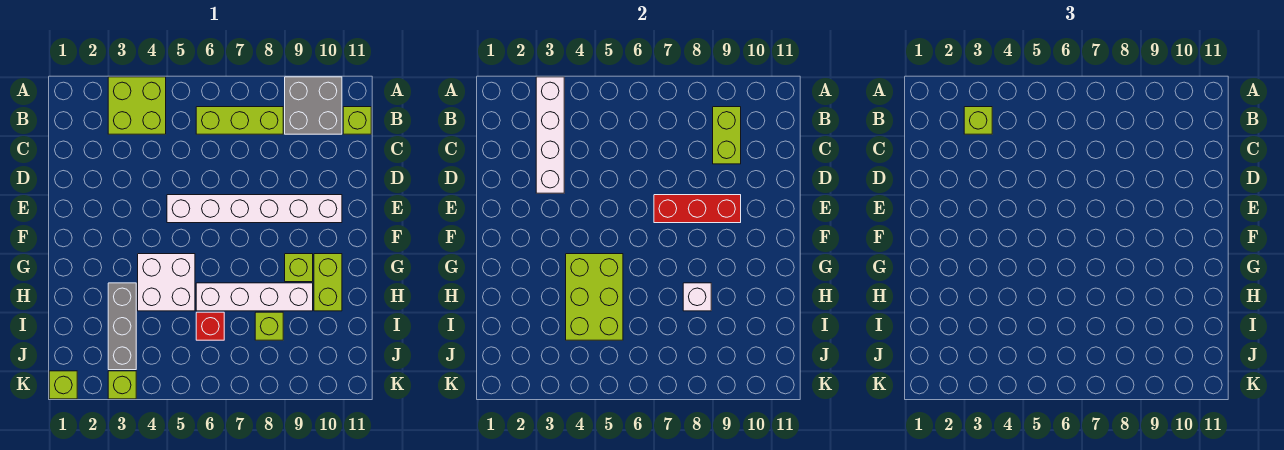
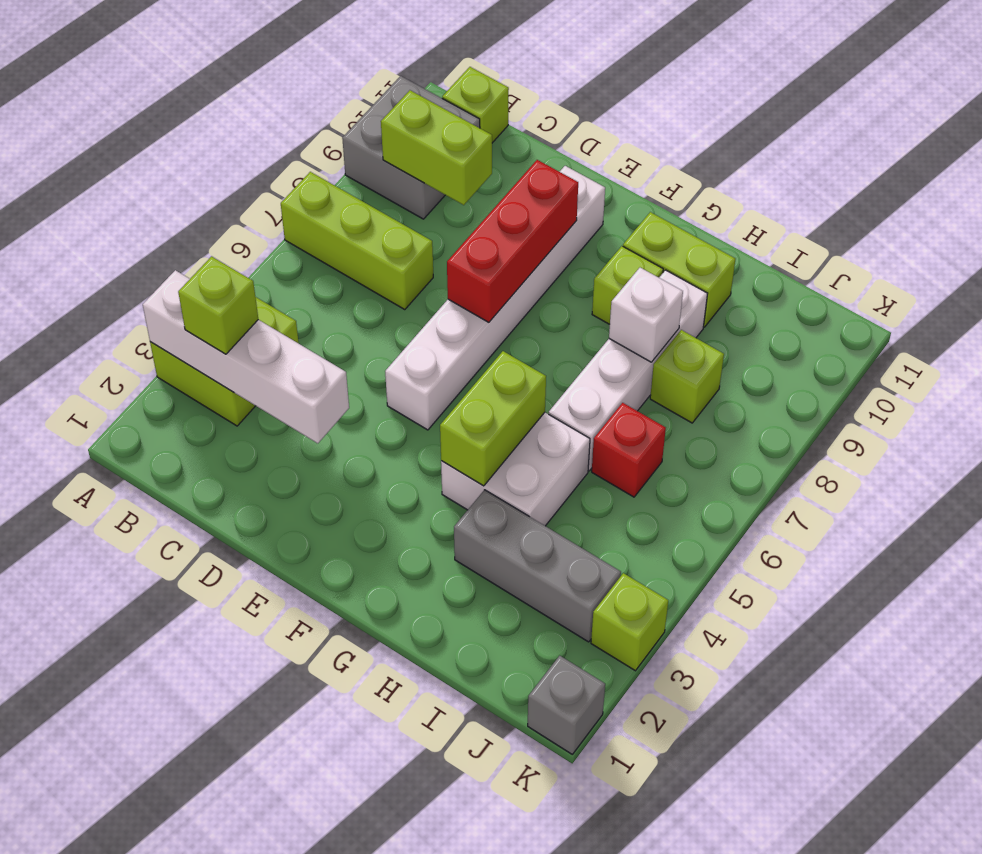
lime brick B6:B8 level 1 -> lime brick A7:C7 level 1
lime brick G4:I5 level 2 -> lime brick G4:G5 level 2
lime brick K1 level 1 -> grey brick K1 level 1

